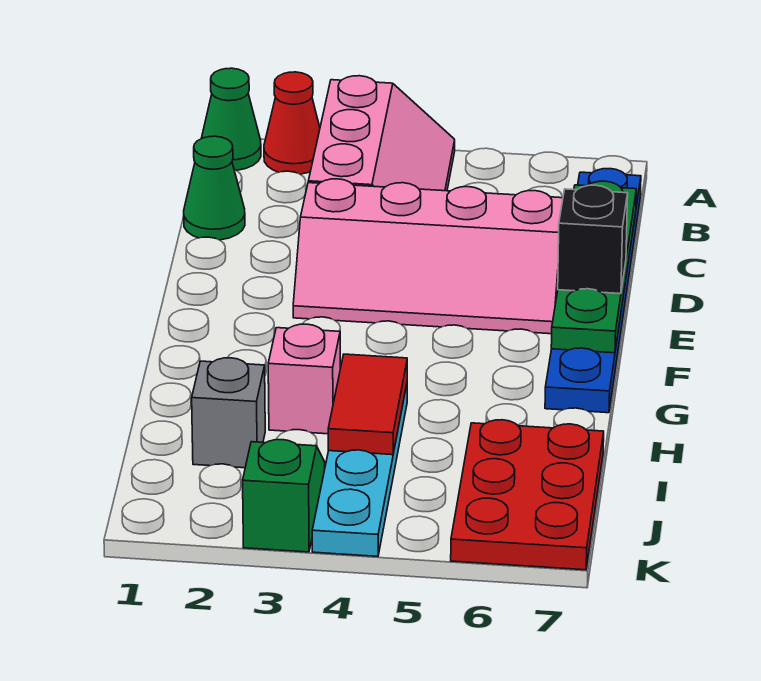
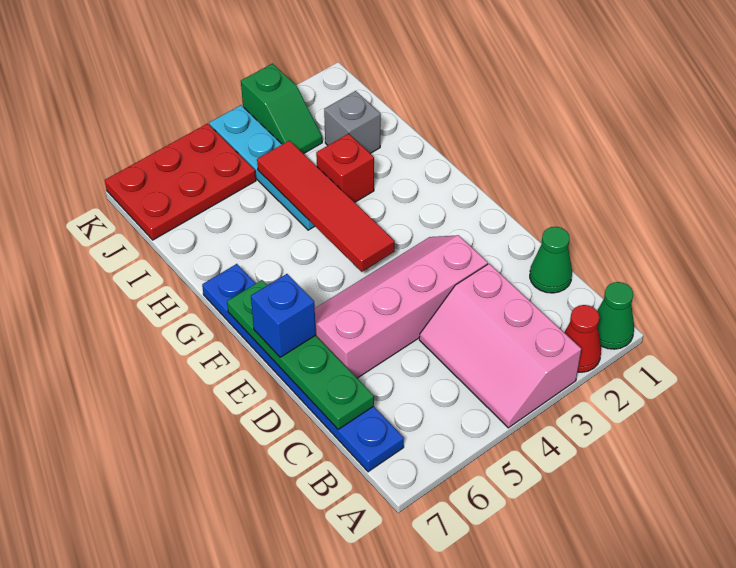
black brick E7 level 3 -> blue brick E7 level 3
pink brick H3 level 1 -> red brick H3 level 1
red tile H4:I4 level 2 -> red tile F4:I4 level 2
red plate I6:K7 level 1 -> red plate J5:K7 level 1

